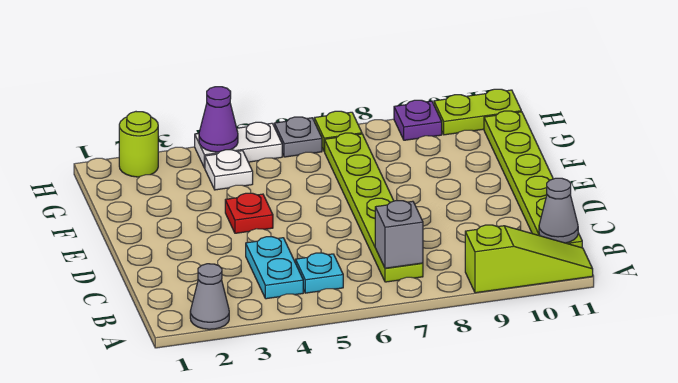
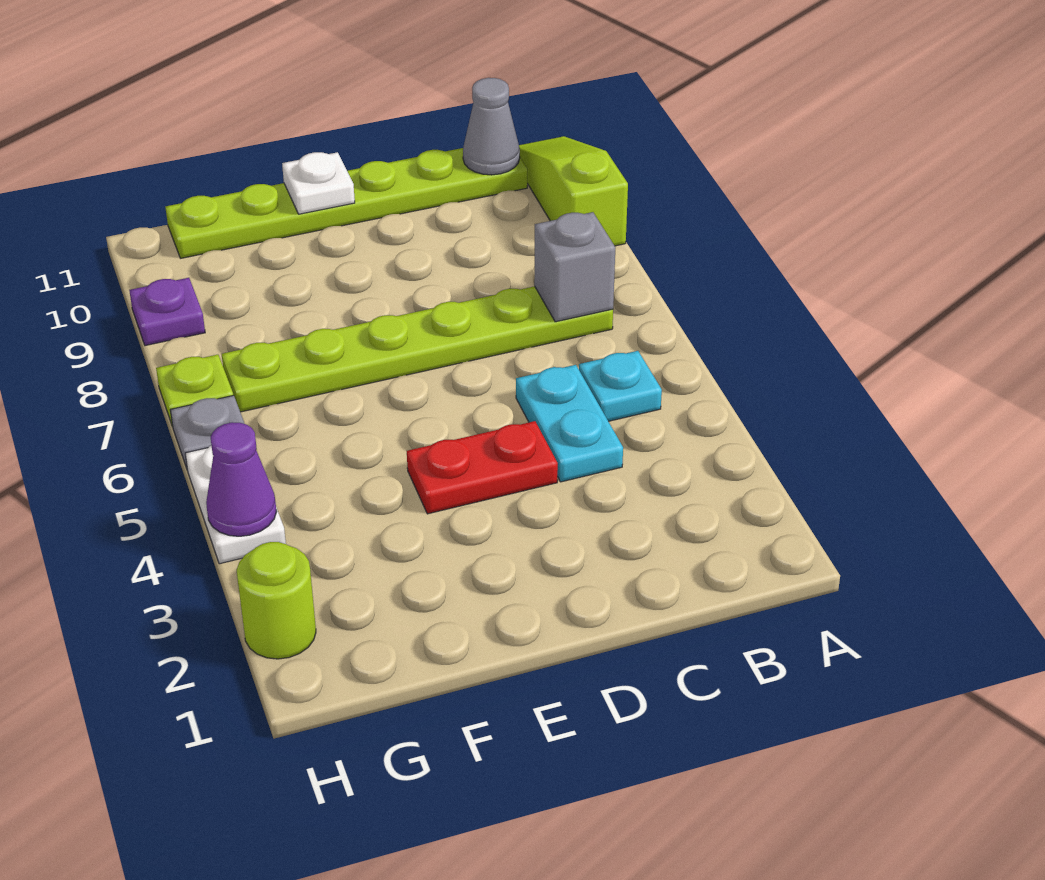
grey cone A2 level 1 -> none
cyan plate B4:C4 level 1 -> cyan plate C4:C5 level 1
red plate E4 level 1 -> red plate D4:E4 level 1
white plate G4 level 1 -> white plate E11 level 2
lime plate H10:H11 level 1 -> none

